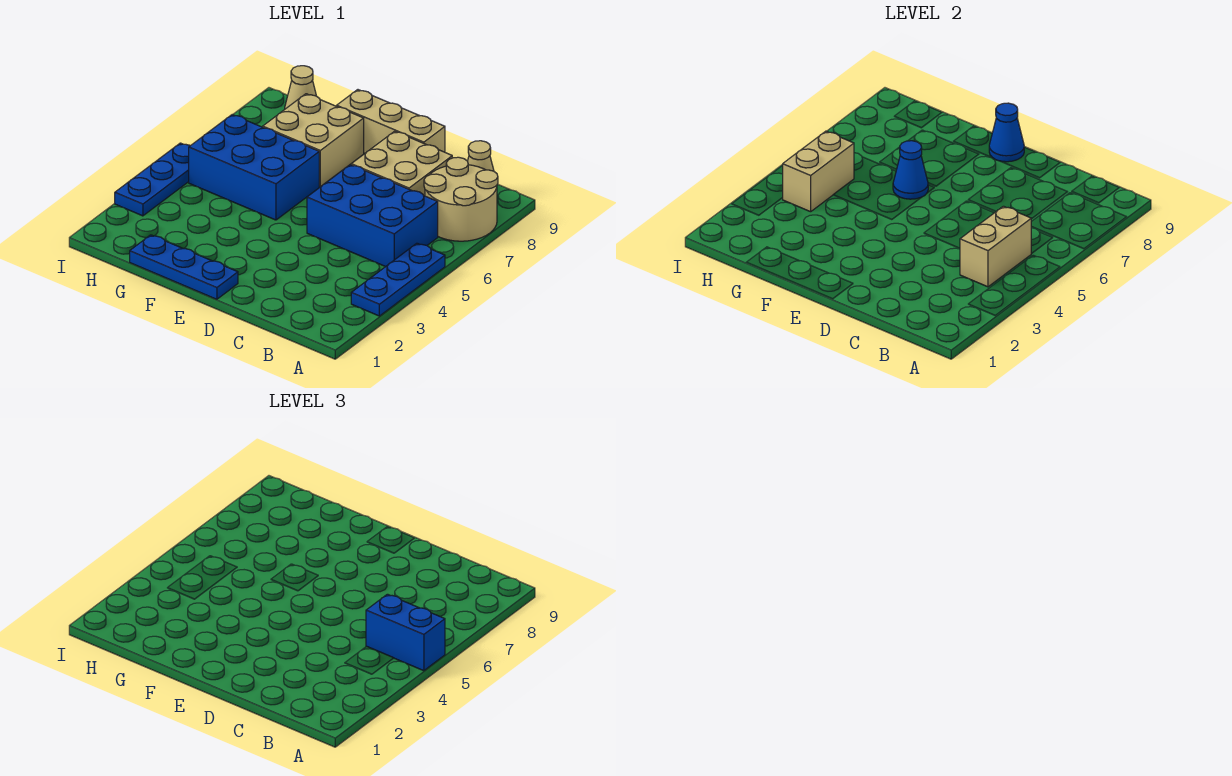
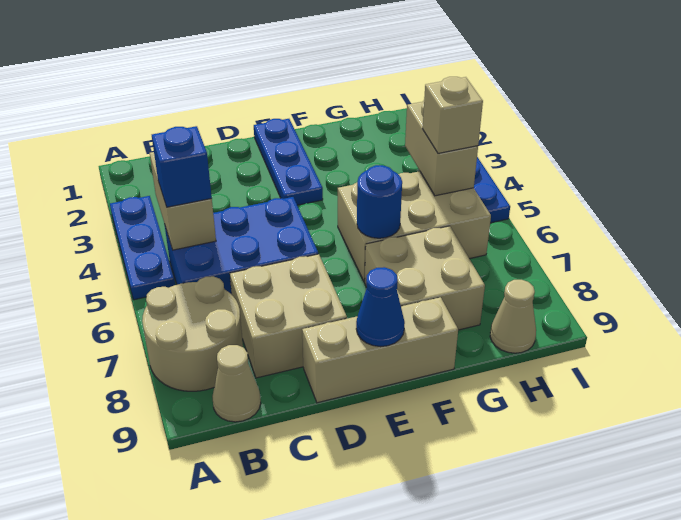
blue brick A5:B5 level 3 -> blue brick B5 level 3
blue plate E1:G1 level 1 -> blue plate E1:E3 level 1
blue brick F5:H6 level 1 -> tan brick F5:H6 level 1
blue cone F6 level 2 -> blue round brick F6 level 2
none -> tan brick H5 level 3

